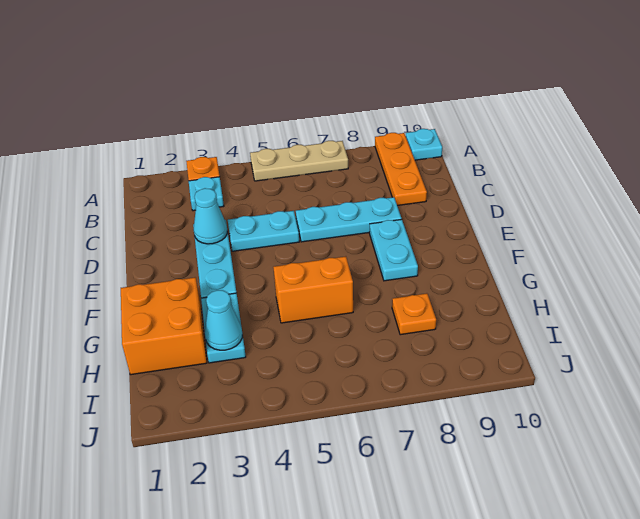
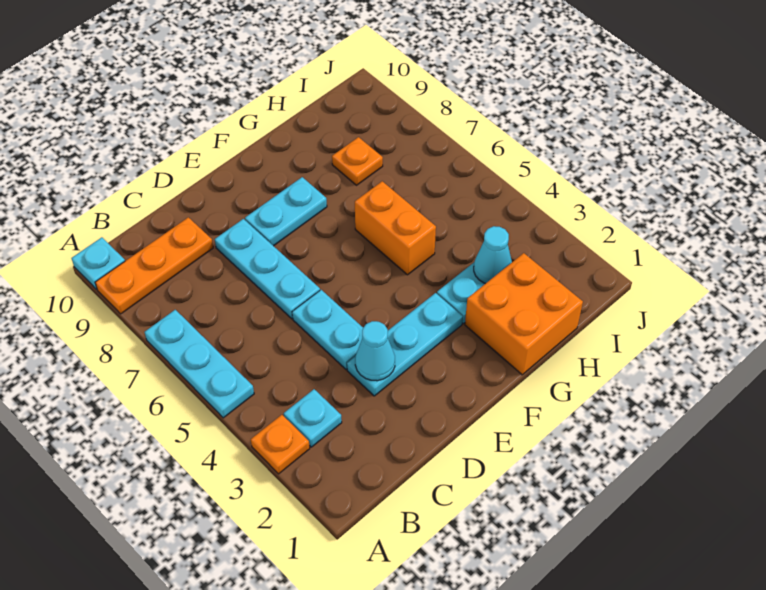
tan plate A5:A7 level 1 -> cyan plate A5:A7 level 1

